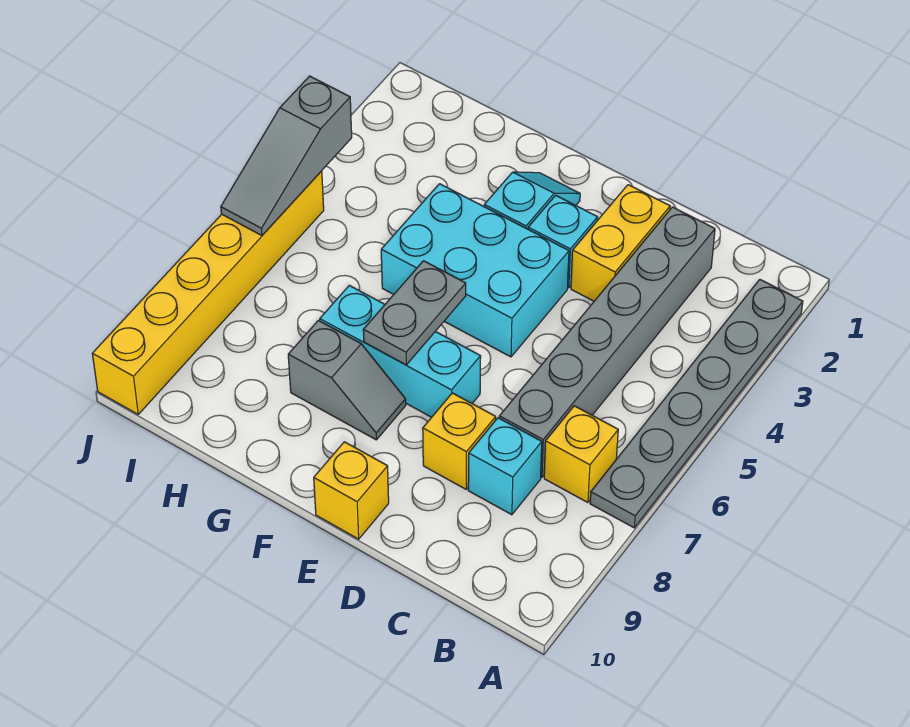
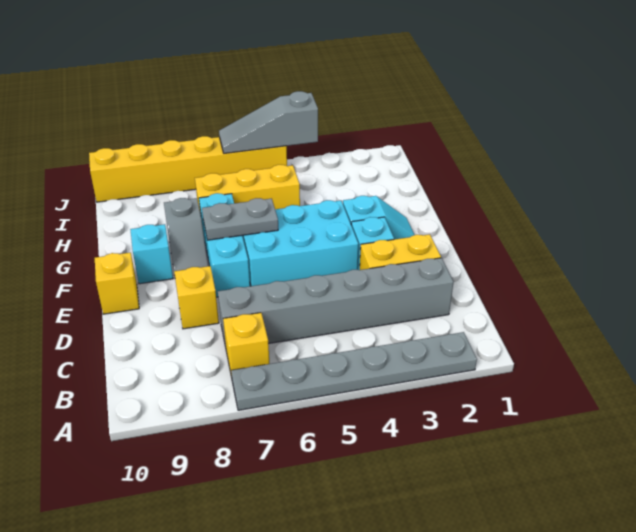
cyan brick C8 level 1 -> cyan brick F9 level 1
cyan brick E4:G5 level 1 -> cyan brick E4:F6 level 1
none -> yellow brick H5:H7 level 1

